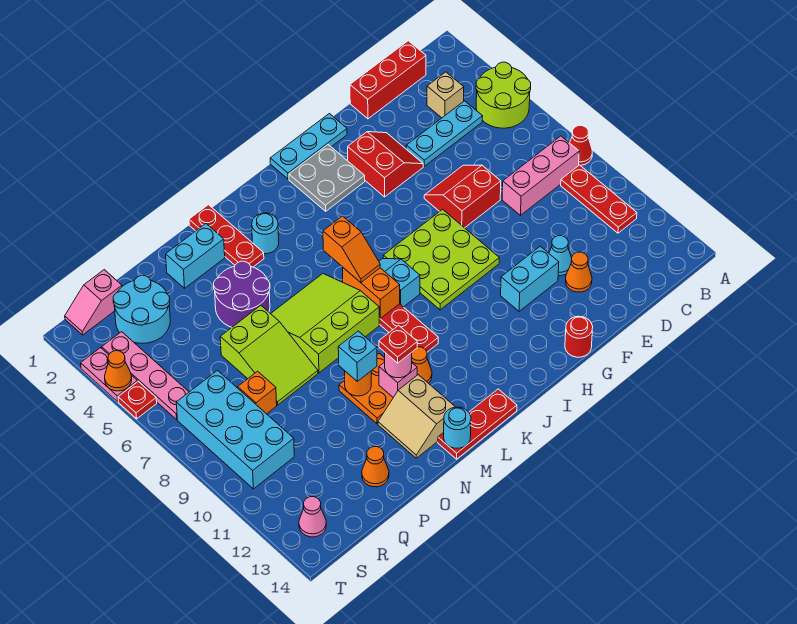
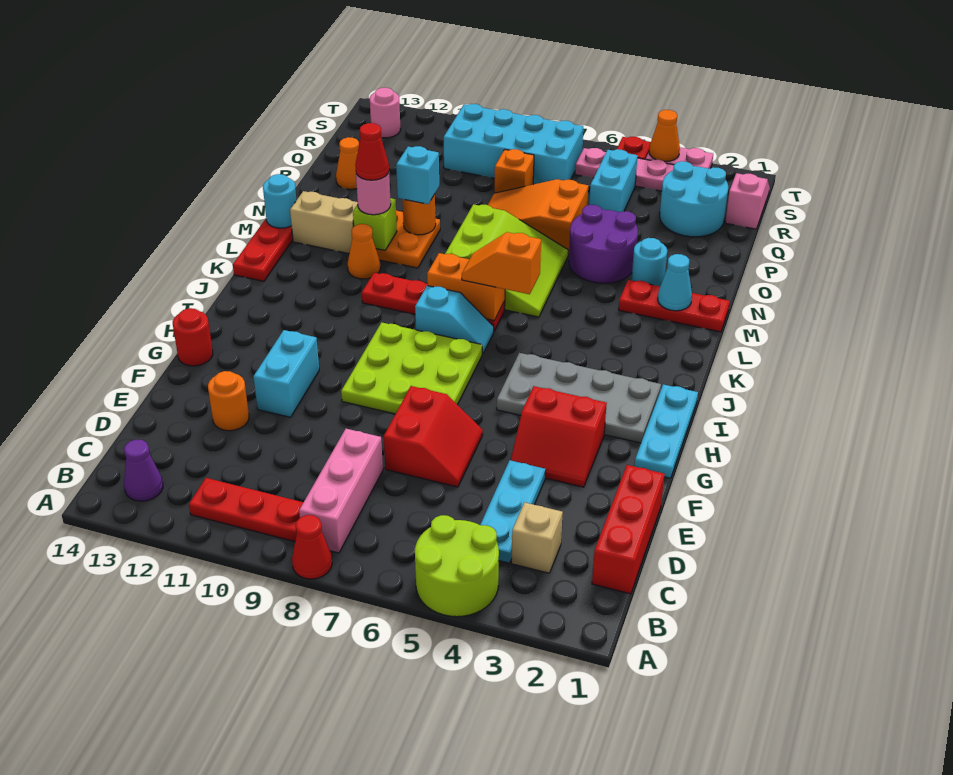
none -> purple cone B13 level 1
cyan cone E11 level 1 -> cyan cone M2 level 2
orange cone E12 level 1 -> orange round brick E12 level 1
grey plate H2:I3 level 1 -> grey plate H2:I5 level 1
cyan round brick L3 level 1 -> cyan round brick N3 level 1
pink brick M11 level 2 -> lime brick M11 level 2
red plate M11 level 4 -> red cone M11 level 4
cyan brick N2:O2 level 1 -> cyan brick Q5:R5 level 1
lime slope O6:P8 level 1 top 6 -> orange slope O6:P8 level 1 top 6
pink cone S13 level 1 -> pink round brick S13 level 1

